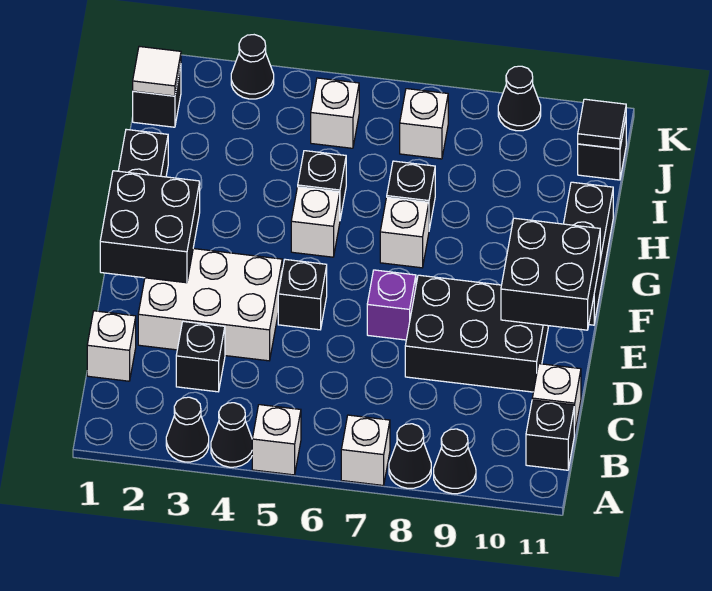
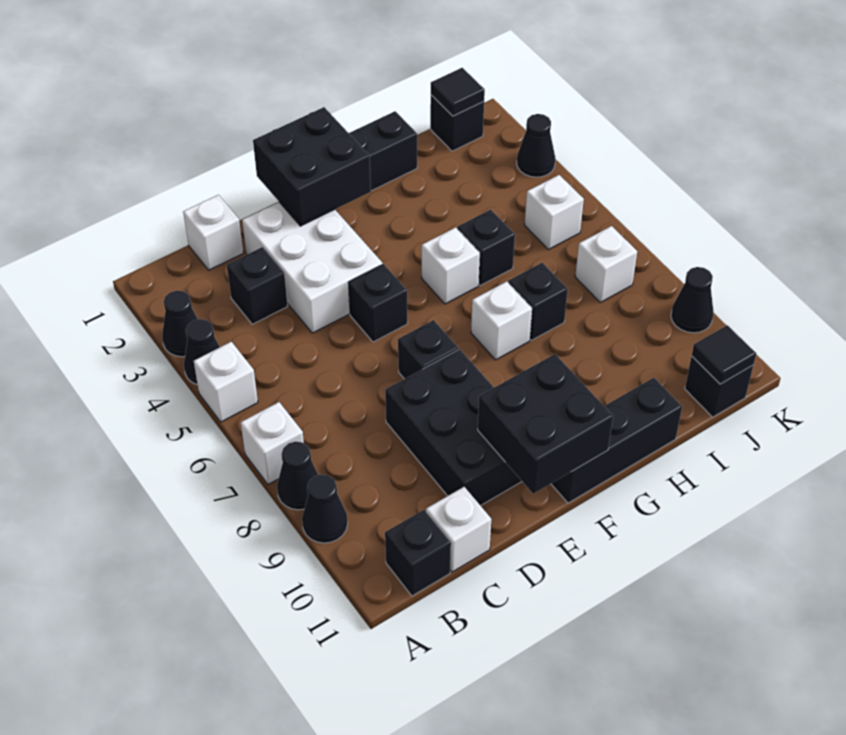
purple brick E7 level 1 -> black brick E7 level 1
white tile J1 level 2 -> black tile J1 level 2

